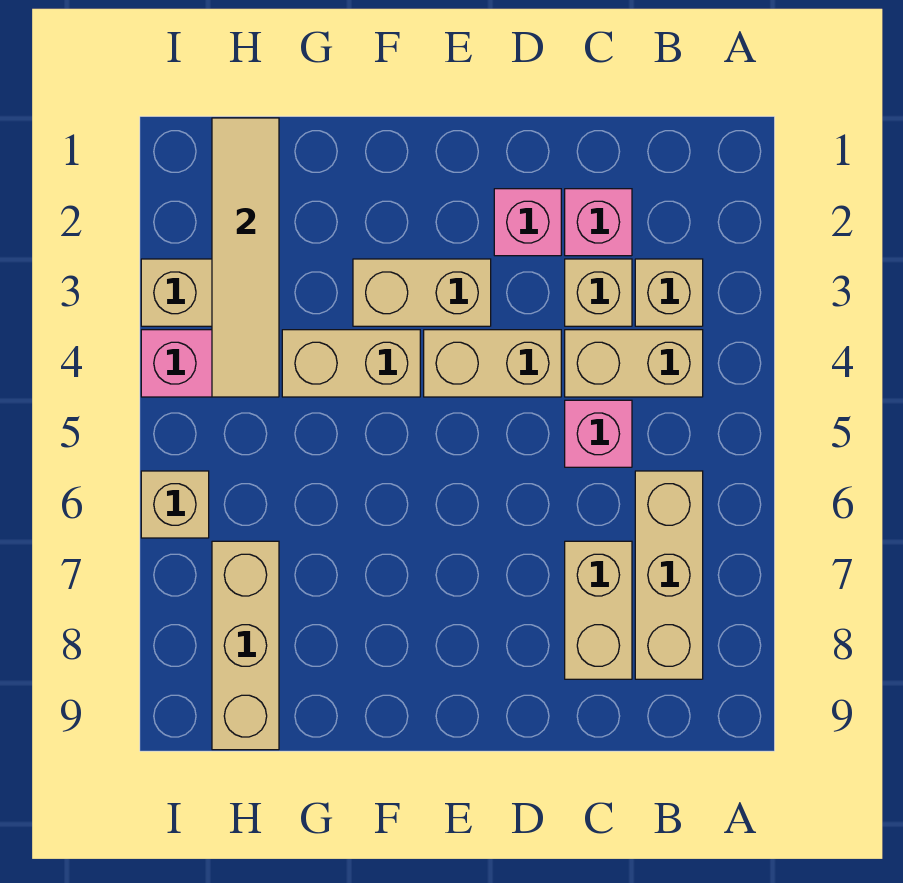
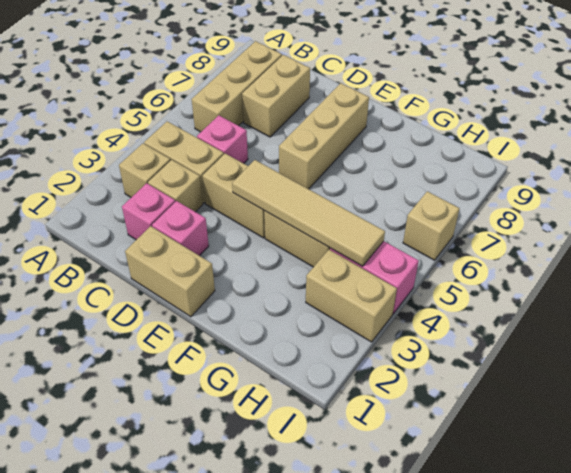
tan brick E3:F3 level 1 -> tan brick D1:E1 level 1
tan tile H1:H4 level 2 -> tan tile E4:H4 level 2
tan brick H7:H9 level 1 -> tan brick E6:E8 level 1

